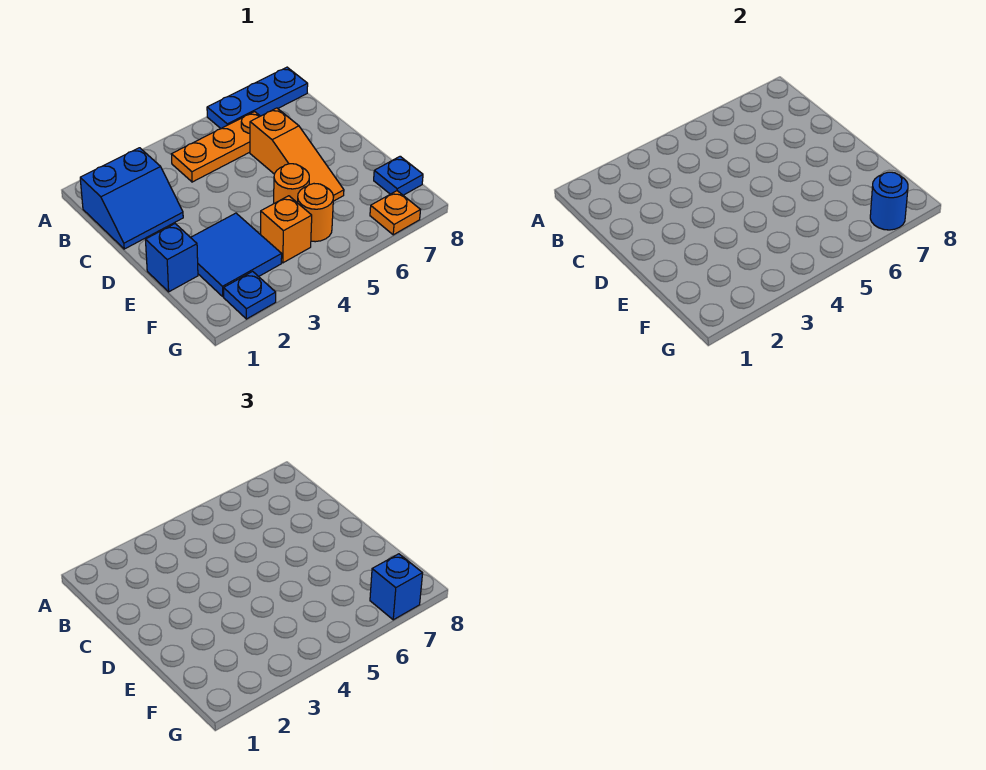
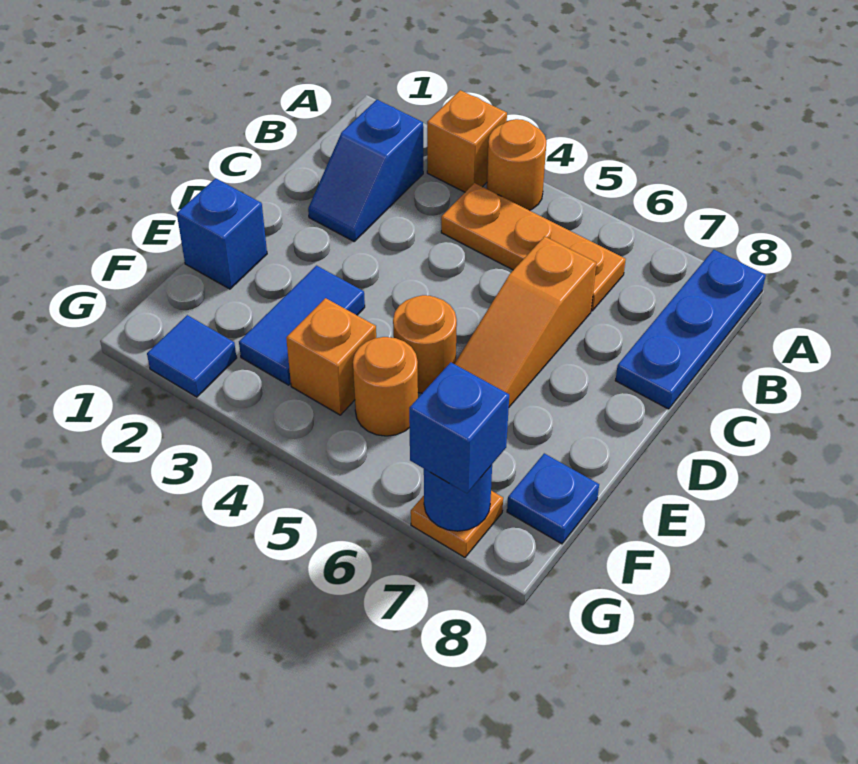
none -> orange brick A3 level 1
none -> orange round brick A4 level 1
blue plate A6:A8 level 1 -> blue plate A8:C8 level 1
blue slope B1:C2 level 1 top B -> blue slope B2:C2 level 1 top B
blue tile E2:F3 level 1 -> blue tile E3:F3 level 1
blue plate G2 level 1 -> blue tile G2 level 1

